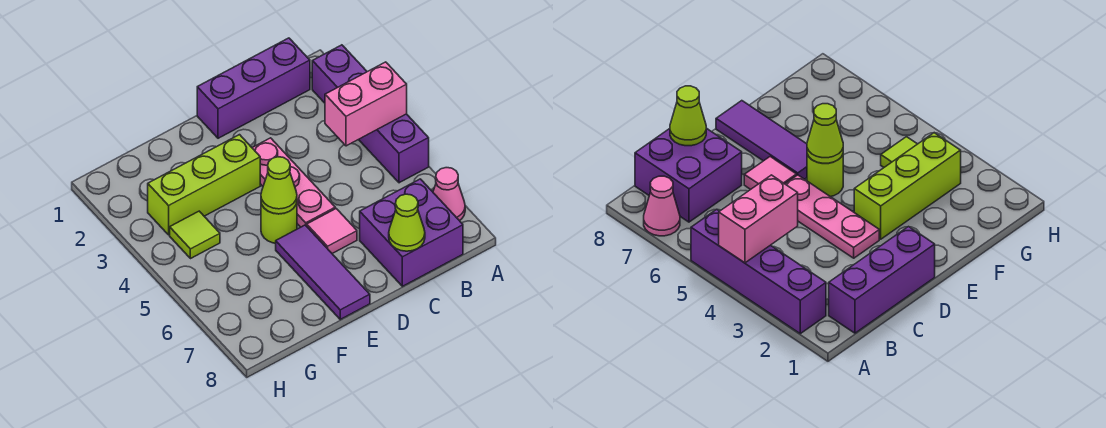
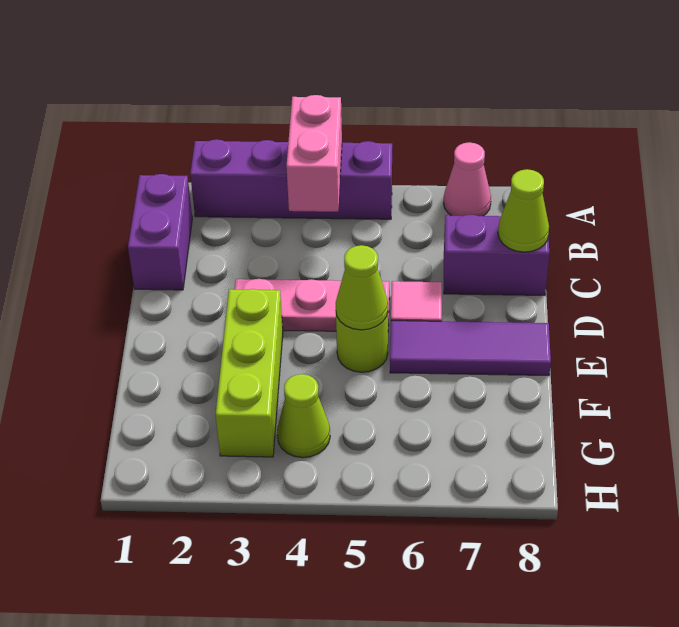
purple brick B1:D1 level 1 -> purple brick B1:C1 level 1
purple brick B7:C8 level 1 -> purple brick C7:C8 level 1
lime tile G4 level 1 -> lime cone G4 level 1

